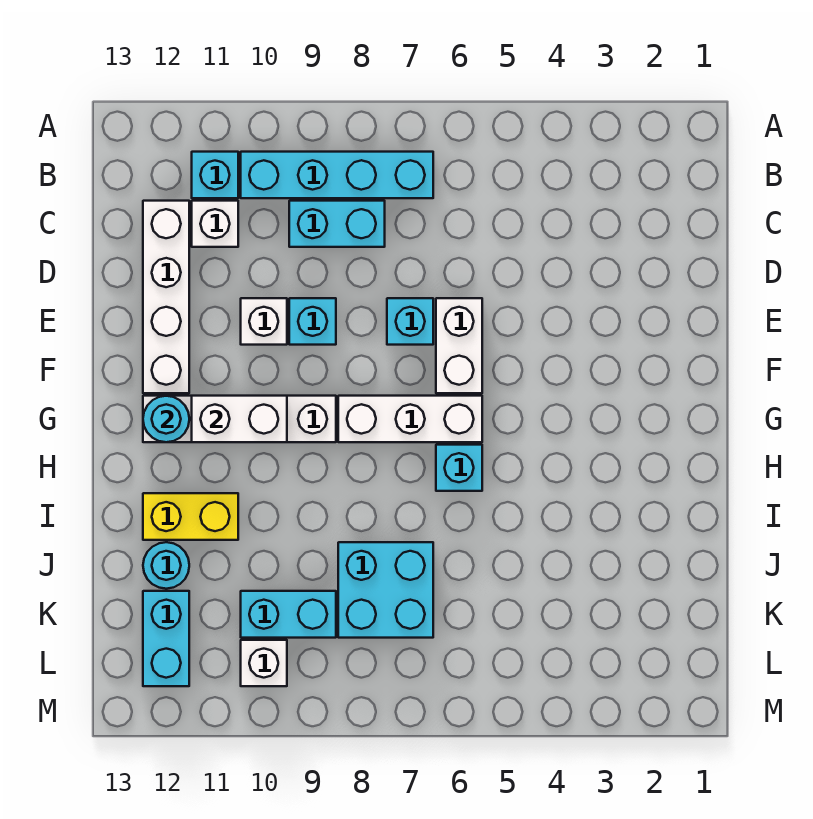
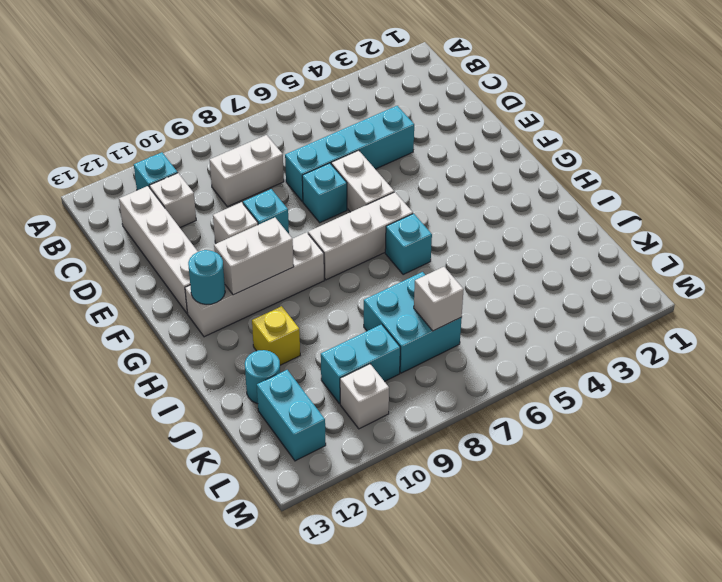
cyan brick B7:B10 level 1 -> cyan brick D4:D7 level 1
cyan brick C8:C9 level 1 -> white brick C8:C9 level 1
yellow brick I11:I12 level 1 -> yellow brick I11 level 1
none -> white brick K7 level 2

